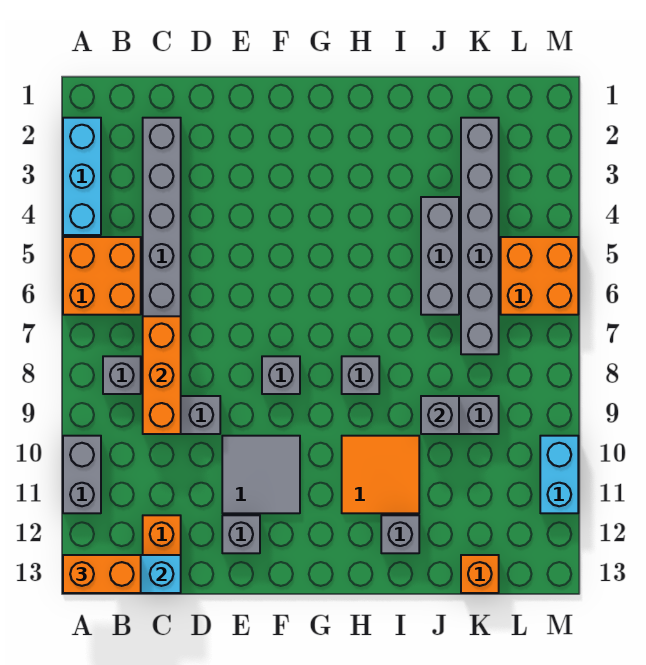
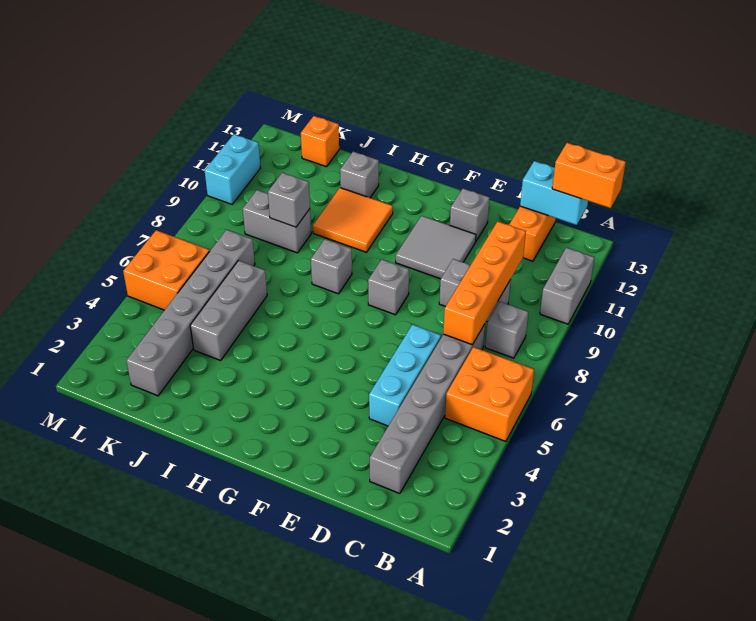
cyan brick A2:A4 level 1 -> cyan brick D4:D6 level 1
orange brick C7:C9 level 2 -> orange brick C7:C10 level 2

